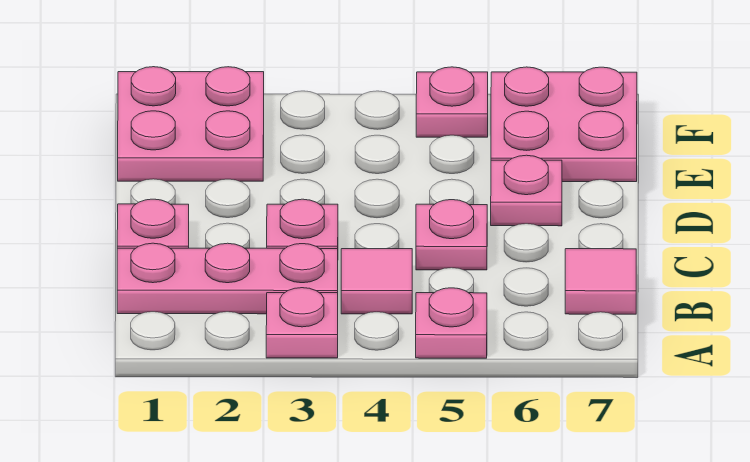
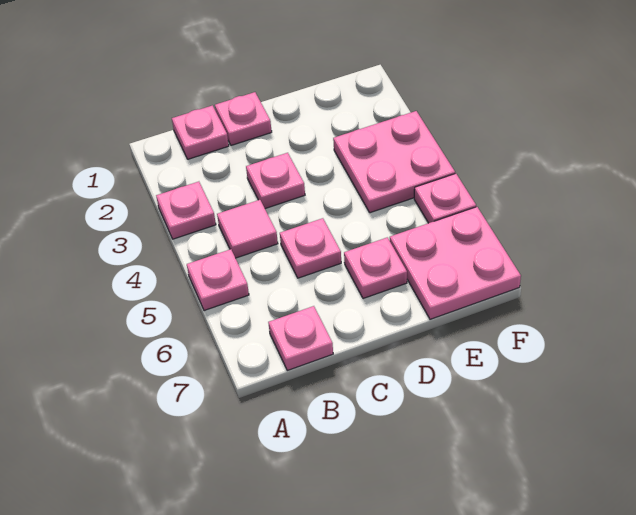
pink plate B1:B3 level 1 -> pink plate B1 level 1
pink tile B7 level 1 -> pink plate B7 level 1
pink plate E1:F2 level 1 -> pink plate E3:F4 level 1

